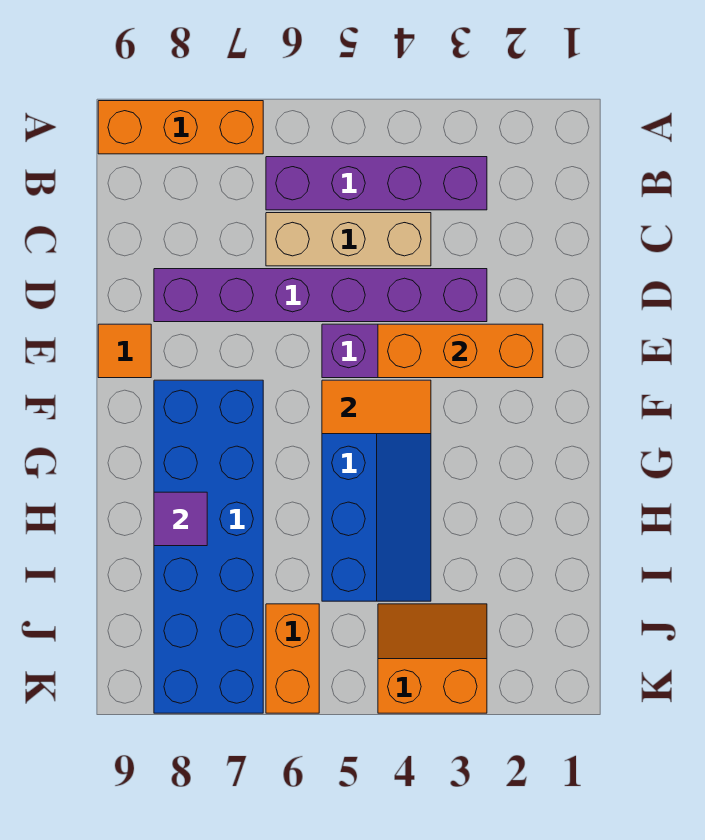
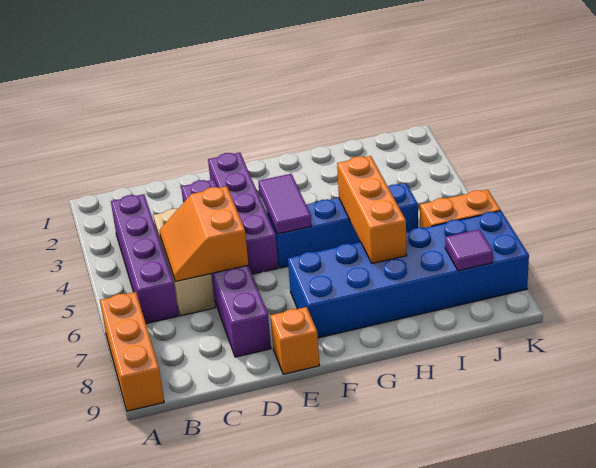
orange brick E2:E4 level 2 -> orange brick H5:H7 level 2
orange tile E9 level 1 -> orange brick E9 level 1
orange tile F4:F5 level 2 -> purple tile F4:F5 level 2
purple tile H8 level 2 -> purple tile J8 level 2
orange slope J3:K4 level 1 top K -> orange slope C5:D6 level 2 top D

